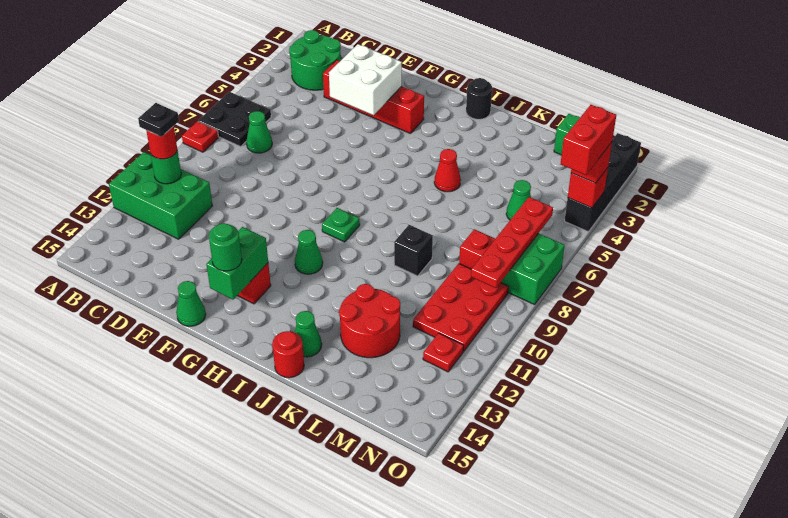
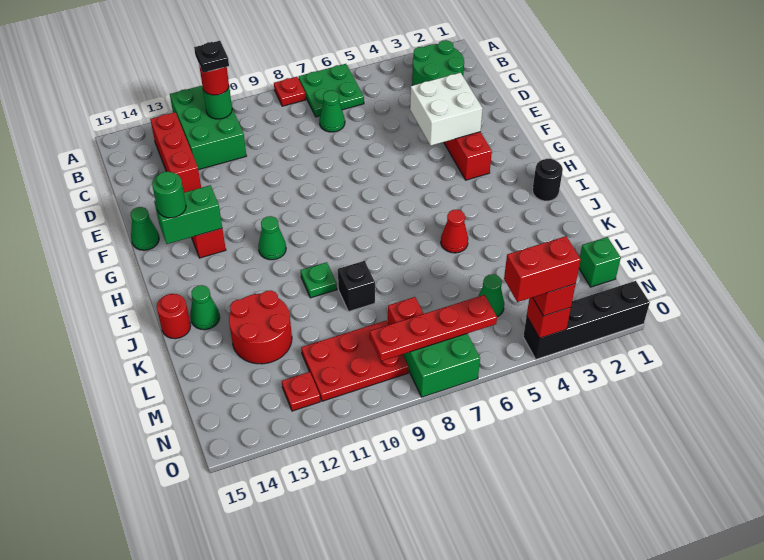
black plate A6:B7 level 1 -> green plate A6:B7 level 1
none -> red brick B13:D13 level 1
green plate H9 level 1 -> green plate J10 level 1

